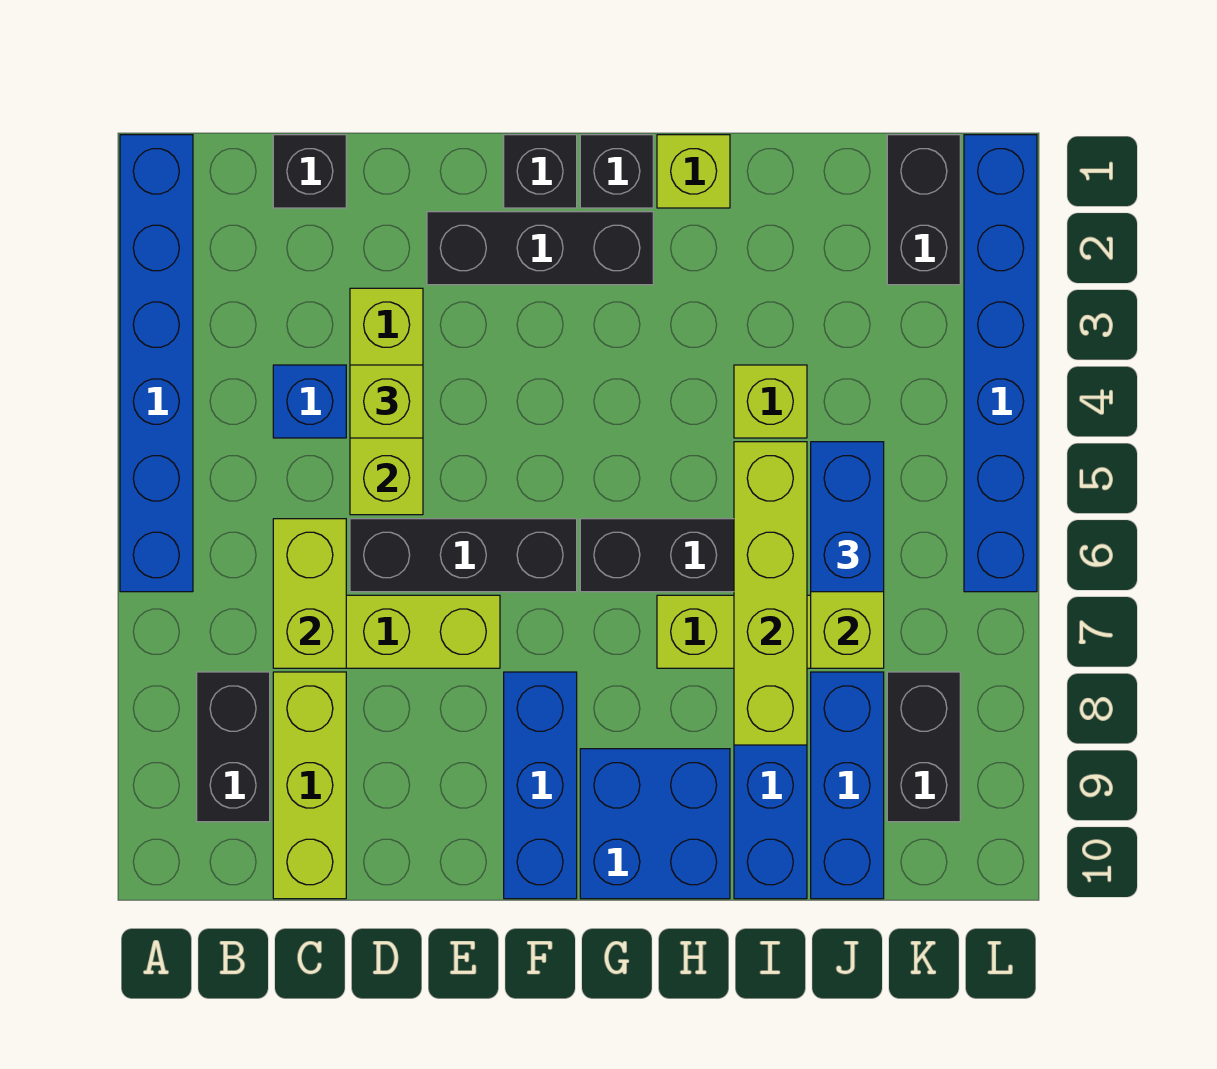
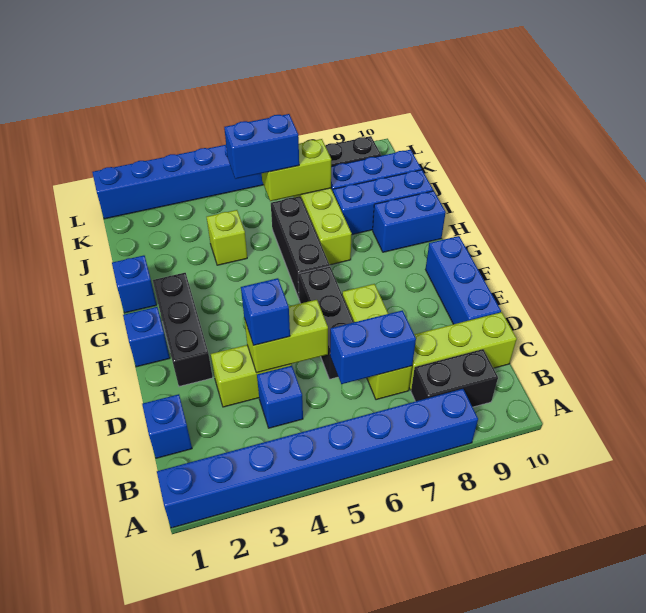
blue brick A1:A6 level 1 -> blue brick A1:A8 level 1
black brick C1 level 1 -> blue brick C1 level 1
lime brick C6:C7 level 2 -> blue brick C6:C7 level 2
lime brick D4 level 3 -> blue brick D4 level 3
black brick F1 level 1 -> blue brick F1 level 1
blue brick F8:F10 level 1 -> blue brick D10:F10 level 1
black brick G1 level 1 -> none
blue brick G9:H10 level 1 -> blue brick H9:H10 level 1
lime brick H1 level 1 -> blue brick H1 level 1
lime brick I5:I8 level 2 -> none
black brick K1:K2 level 1 -> none

